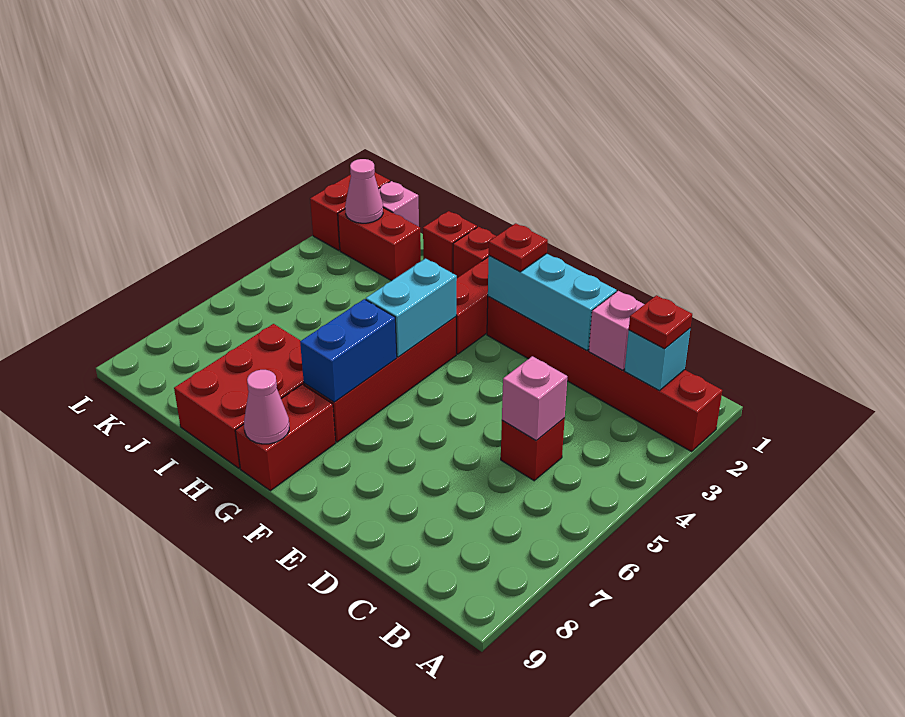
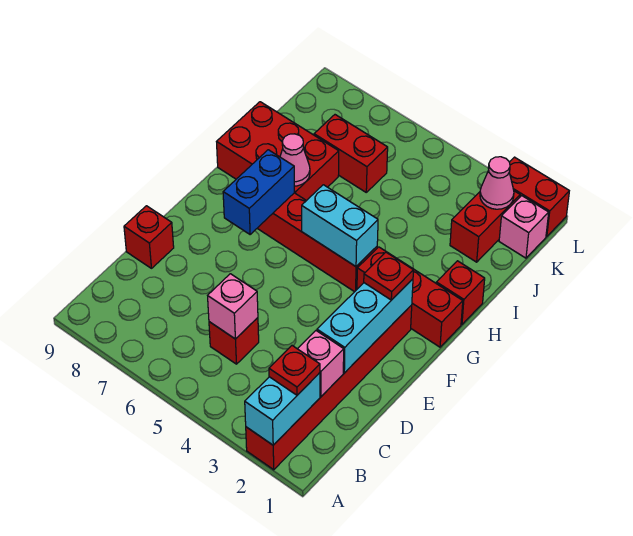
cyan brick B2 level 2 -> cyan brick A2:B2 level 2
blue brick G6:G7 level 2 -> blue brick F7:G7 level 2
red brick G8:G9 level 1 -> red brick J6:J7 level 1
pink cone G9 level 2 -> pink cone H7 level 2
red brick I1 level 1 -> red brick D9 level 1

